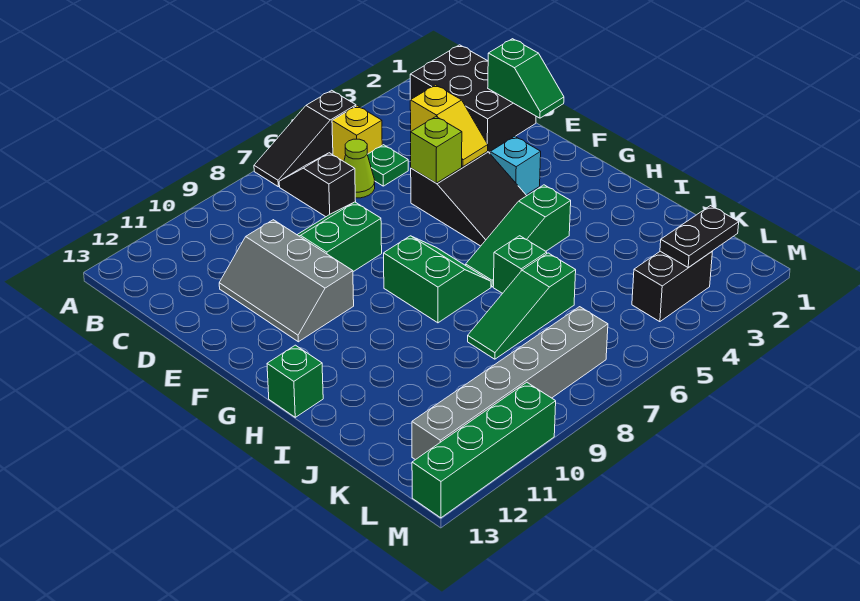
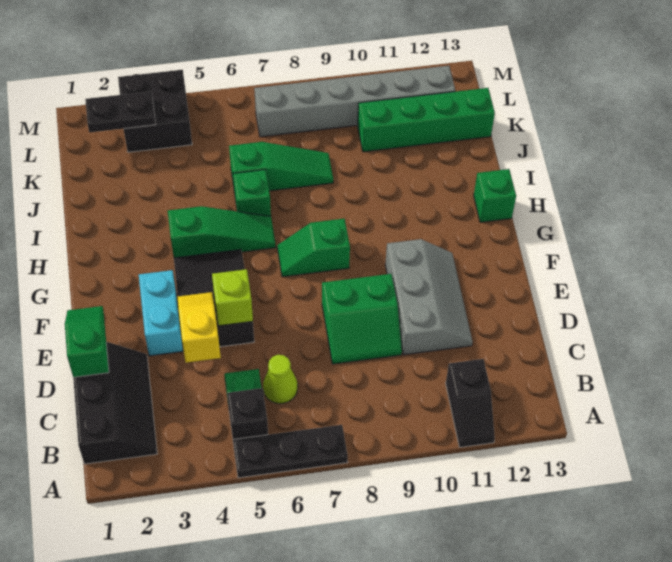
black slope A5:A7 level 1 top 5 -> black plate A5:A7 level 1
black brick B1:D2 level 1 -> black slope B1:D2 level 1 top 1
yellow brick B5 level 1 -> black brick B5 level 1
black slope B7:C7 level 1 top C -> black slope A11:B11 level 1 top B
cyan brick F3 level 1 -> cyan brick E3:F3 level 1
green slope G7:H8 level 1 top 8 -> green slope G7:G8 level 1 top 8
black brick L3:L4 level 1 -> black brick L3:M4 level 1
green brick M10:M13 level 1 -> green brick K10:K13 level 1

